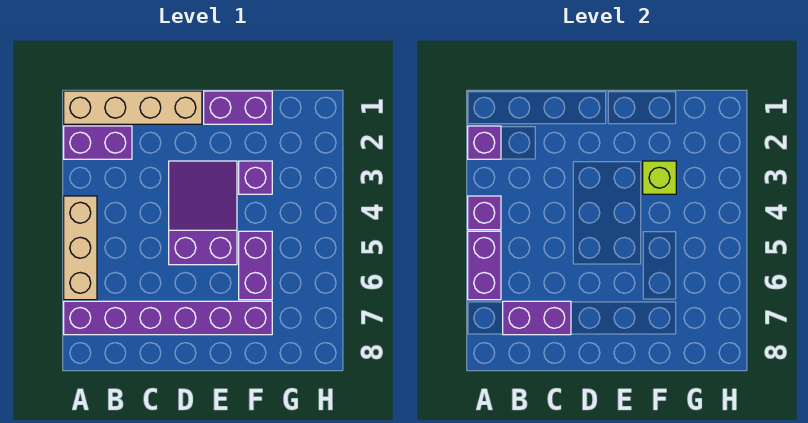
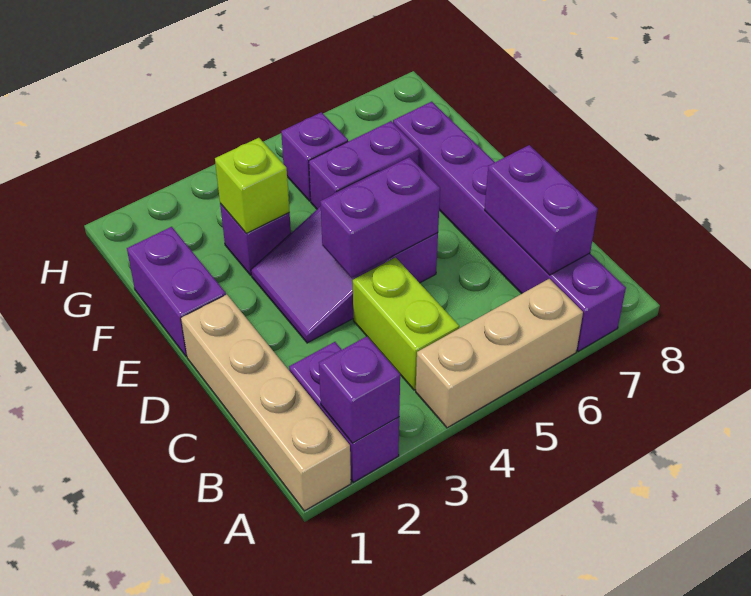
purple brick A4 level 2 -> purple brick G5 level 1
purple brick A5:A6 level 2 -> purple brick D4:D5 level 2
none -> lime brick B4:C4 level 1

